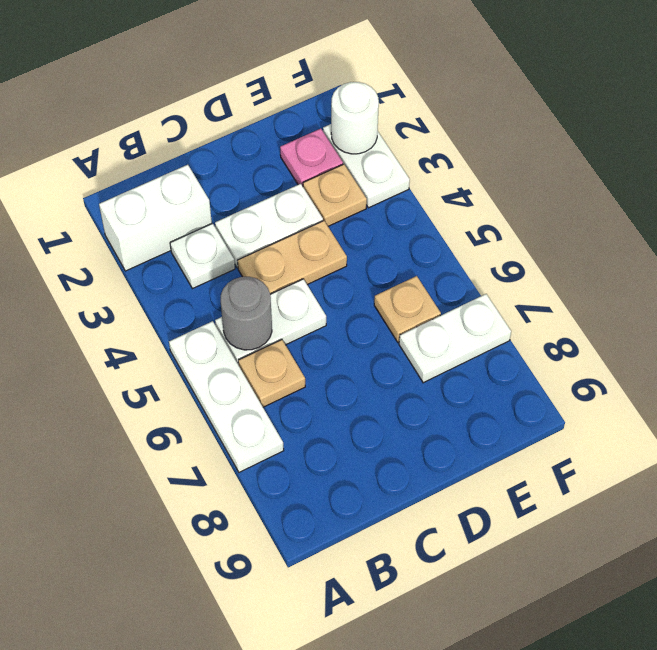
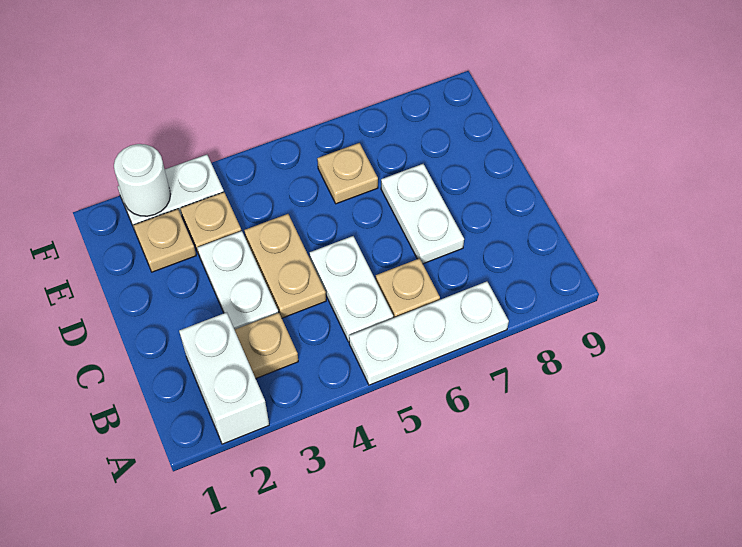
white plate B3 level 1 -> tan plate B3 level 1
grey round brick B5 level 2 -> none
pink plate E2 level 1 -> tan plate E2 level 1
white plate E7:F7 level 1 -> white plate C7:D7 level 1

